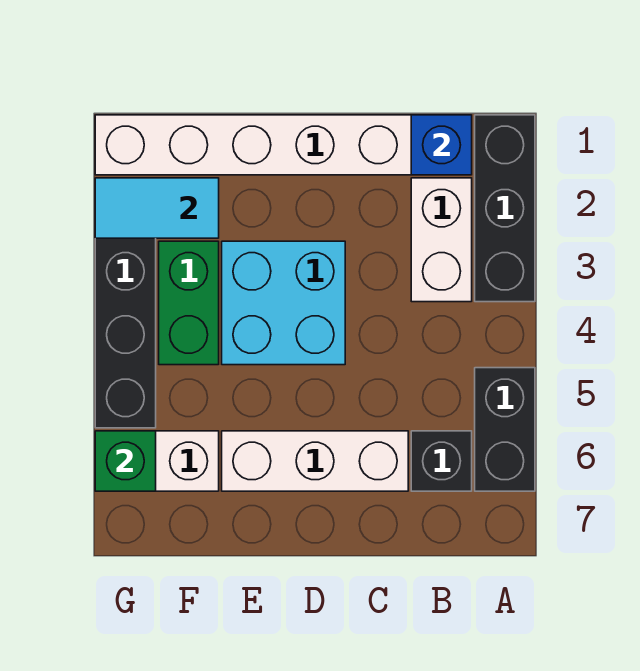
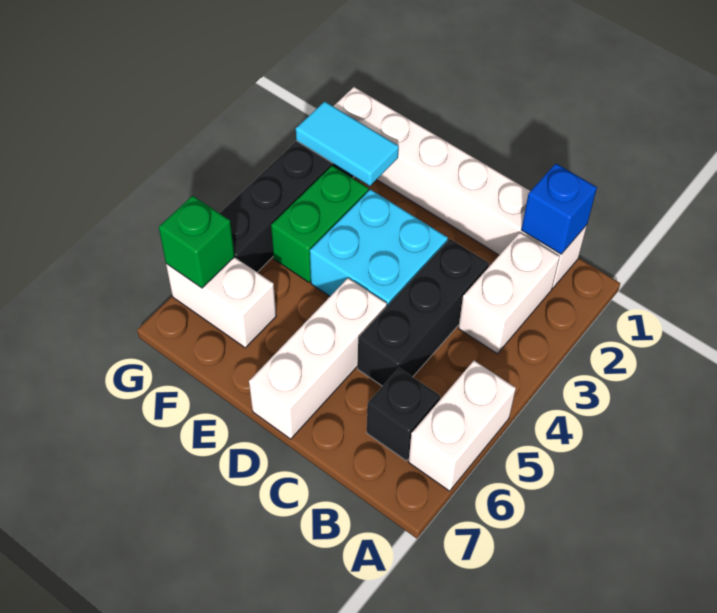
black brick A1:A3 level 1 -> black brick C3:C5 level 1
black brick A5:A6 level 1 -> white brick A5:A6 level 1
white brick C6:E6 level 1 -> white brick D5:D7 level 1

